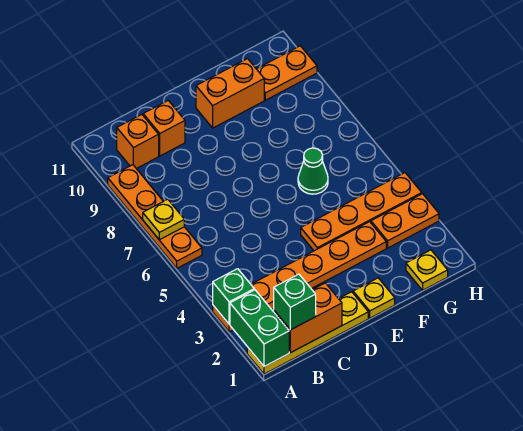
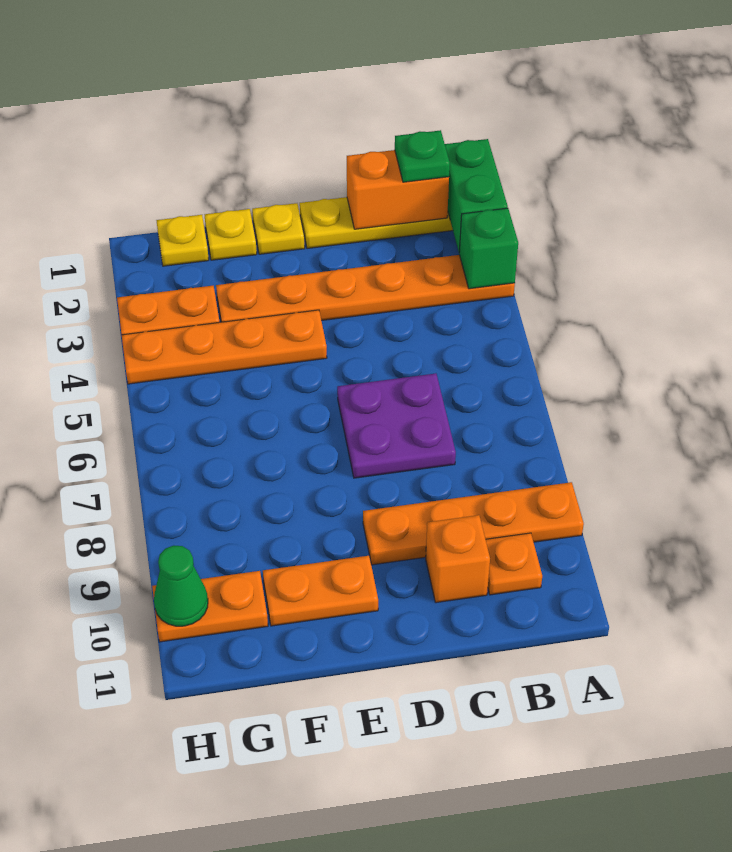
orange plate A6:A9 level 1 -> orange plate A9:D9 level 1
yellow plate A7 level 2 -> yellow plate F1 level 1
green brick B1 level 3 -> green plate B1 level 3
orange brick B10 level 1 -> orange plate B10 level 1
none -> purple plate C6:D7 level 1
orange brick E10:F10 level 1 -> orange plate E10:F10 level 1
green cone F6 level 1 -> green cone H10 level 2

